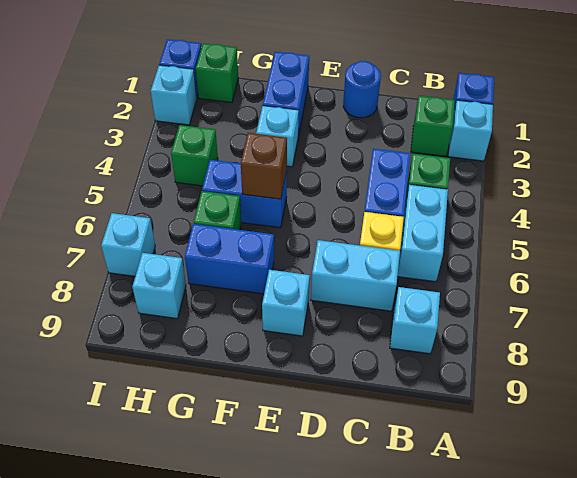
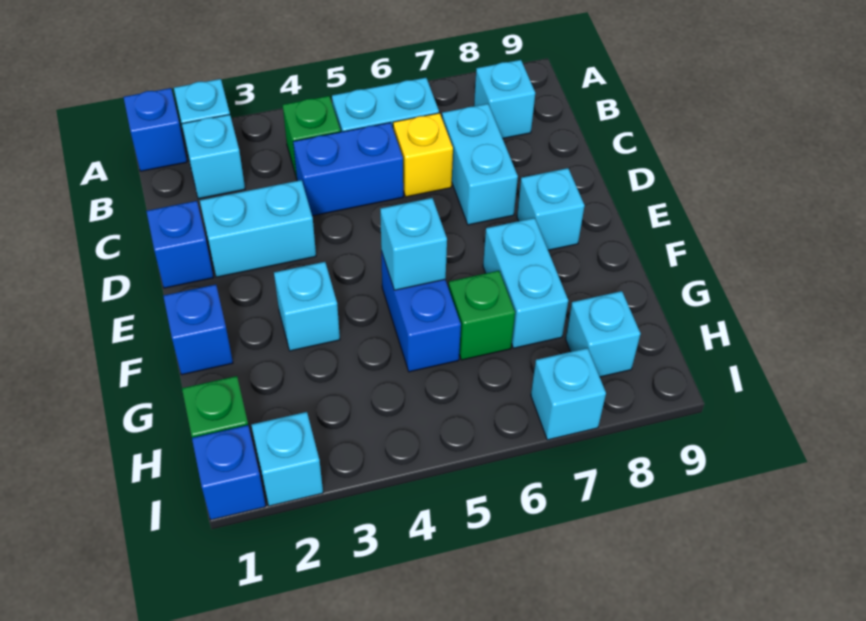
green brick B2 level 1 -> cyan brick B2 level 1
blue round brick D1 level 1 -> blue brick D1 level 1
none -> cyan brick D2:D3 level 1
blue brick F1:F2 level 1 -> blue brick F1 level 1
brown brick F5 level 2 -> cyan brick F5 level 2
blue brick F7:G7 level 1 -> cyan brick F7:G7 level 1
green brick H4 level 1 -> none

